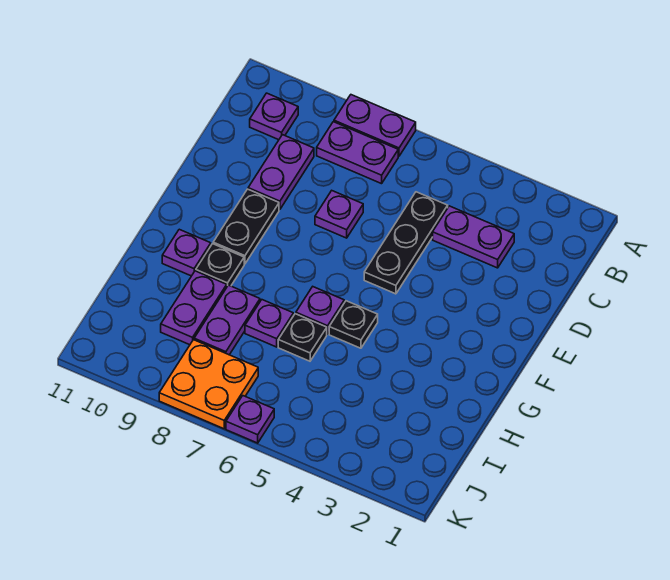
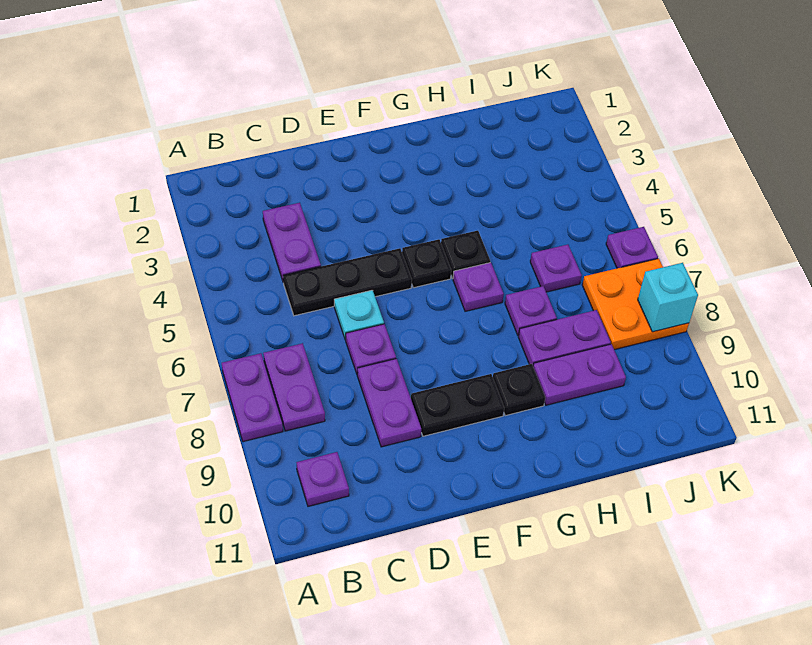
purple plate C9:D9 level 1 -> purple plate D8:D9 level 1
none -> cyan plate D6 level 1
purple plate G10 level 1 -> purple plate I6 level 1
black plate H6 level 1 -> black plate F5 level 1
none -> cyan brick K8 level 2

